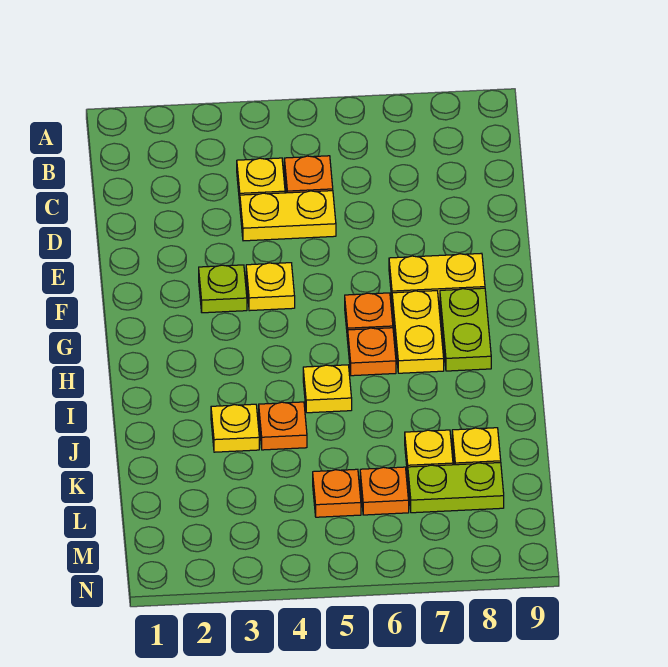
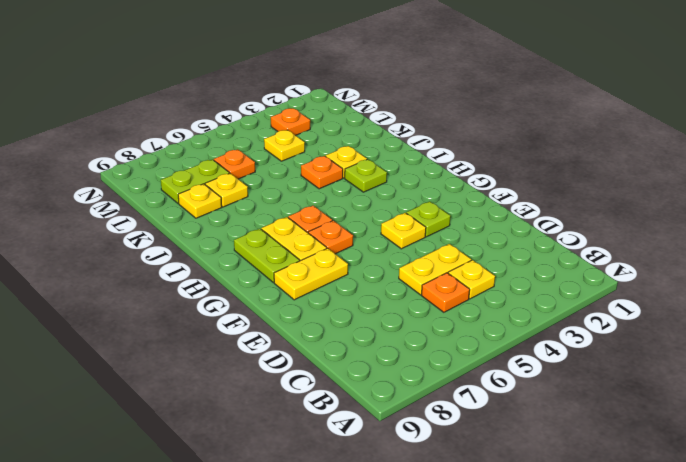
none -> lime plate I3 level 1
yellow plate I5 level 1 -> yellow plate L4 level 1
orange plate L5 level 1 -> orange plate M3 level 1

